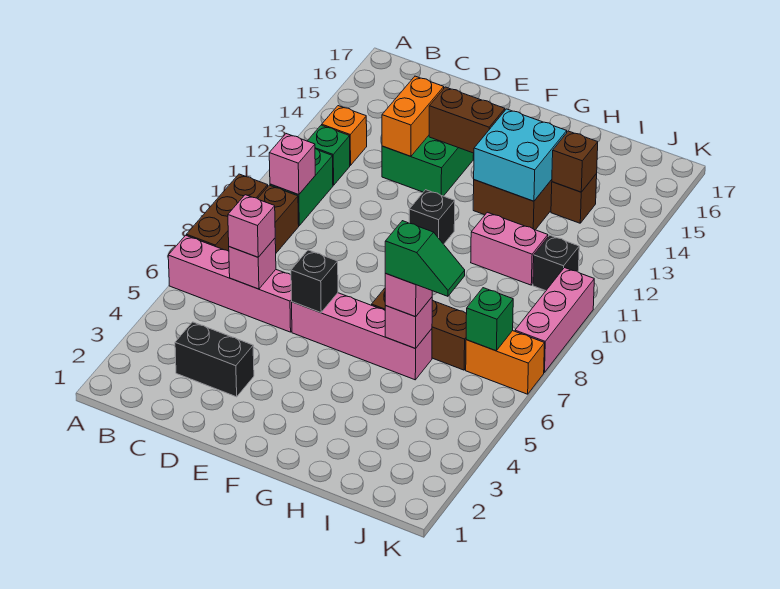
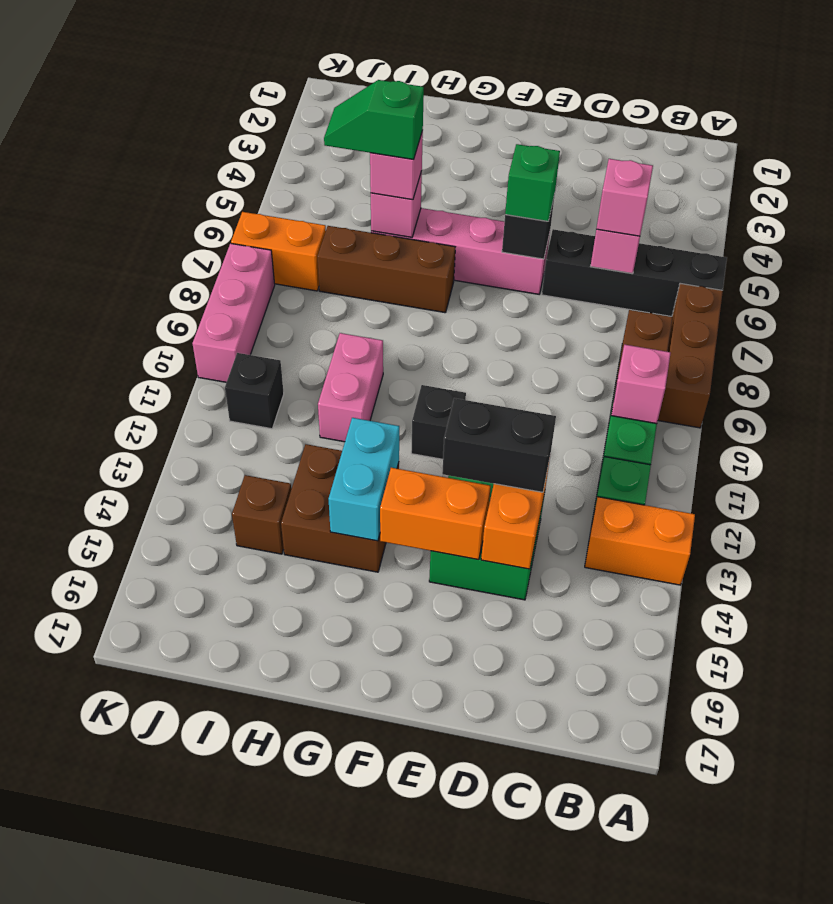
pink brick A6:D6 level 1 -> black brick A6:D6 level 1
orange brick B13 level 1 -> orange brick A13:B13 level 1
black brick C3:D3 level 1 -> black brick D13:E13 level 3
brown brick E14:F14 level 2 -> orange brick E14:F14 level 2
cyan brick G13:H14 level 2 -> cyan brick G13:G14 level 2
pink brick H11:I11 level 1 -> pink brick H10:H11 level 1
brown brick I14 level 2 -> none
green brick J7 level 2 -> green brick E6 level 3

